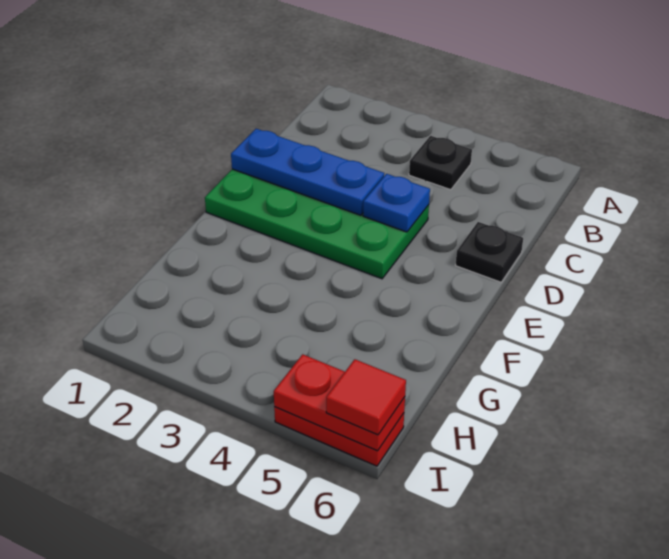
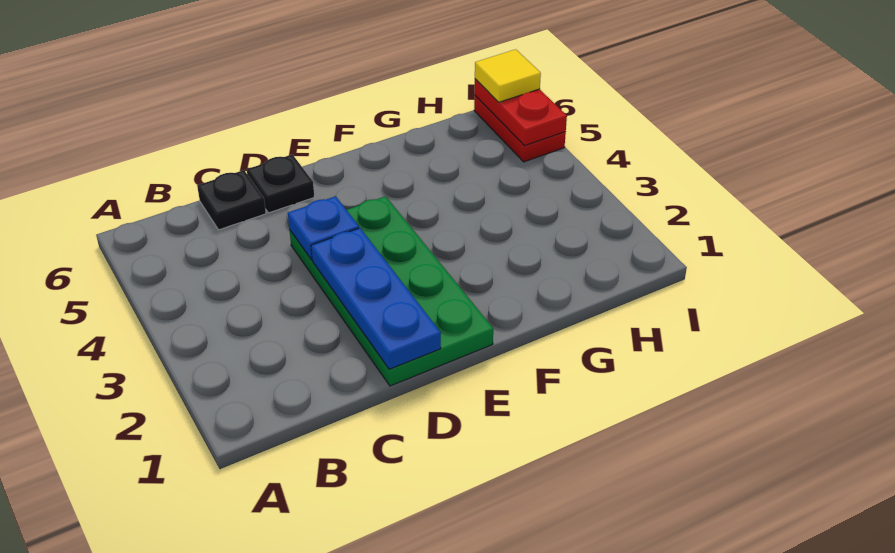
black plate B4 level 1 -> black plate C6 level 1
red tile I6 level 3 -> yellow tile I6 level 3

